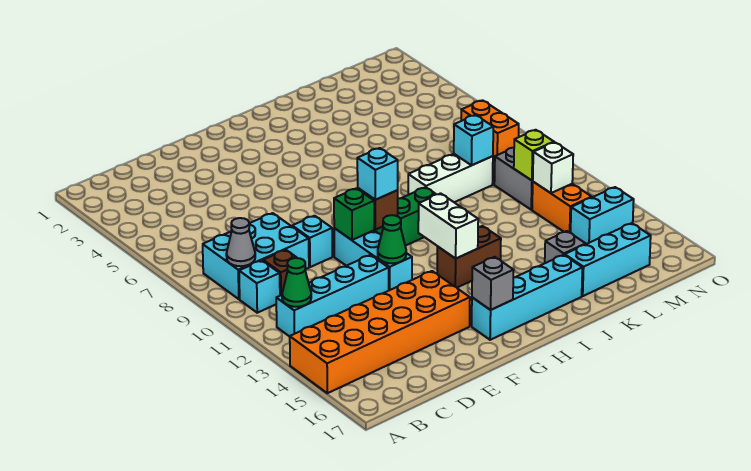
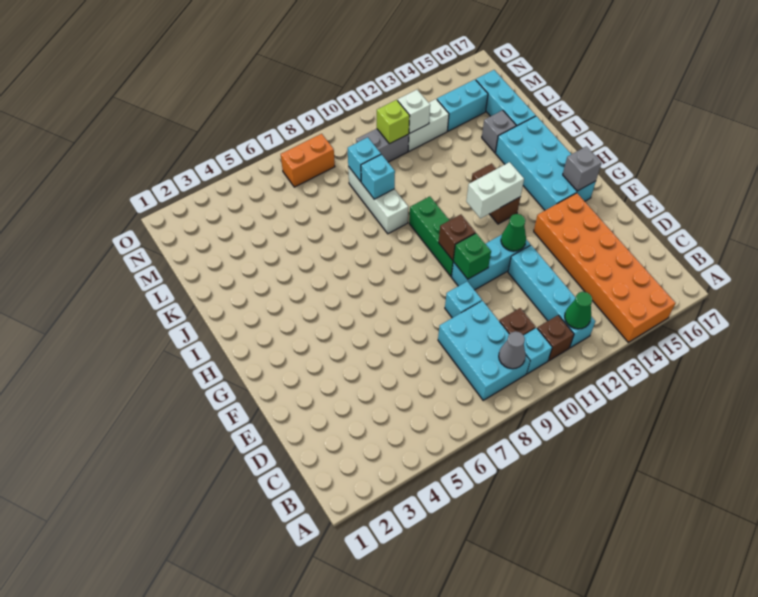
none -> brown brick B11 level 1
cyan brick G10 level 3 -> cyan brick K9 level 2
cyan brick G16:J16 level 1 -> cyan brick G15:J16 level 1
orange brick M12:M13 level 1 -> white brick M12:M13 level 1
cyan brick M14:N14 level 1 -> cyan brick M14:M15 level 1

